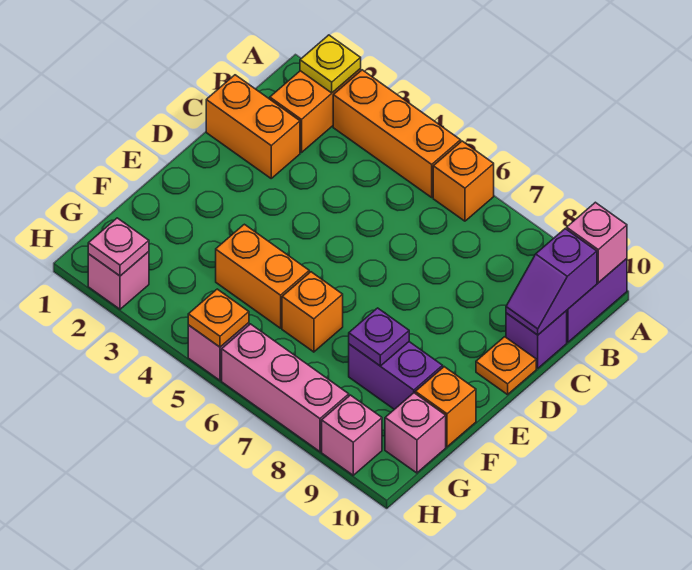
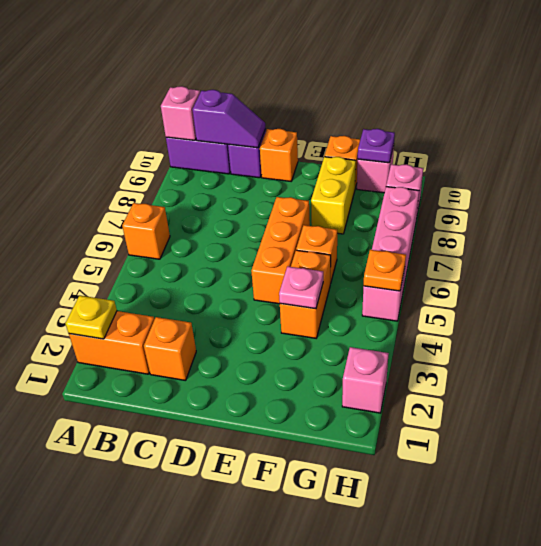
orange brick A3:A5 level 1 -> orange brick E5:E7 level 1
orange brick C1:C2 level 1 -> orange brick C2 level 1
orange plate D10 level 1 -> orange brick D10 level 1
purple brick F8:F9 level 1 -> yellow brick F8:F9 level 1
purple plate F8 level 2 -> purple plate G10 level 2
pink plate H2 level 2 -> pink plate F4 level 2

